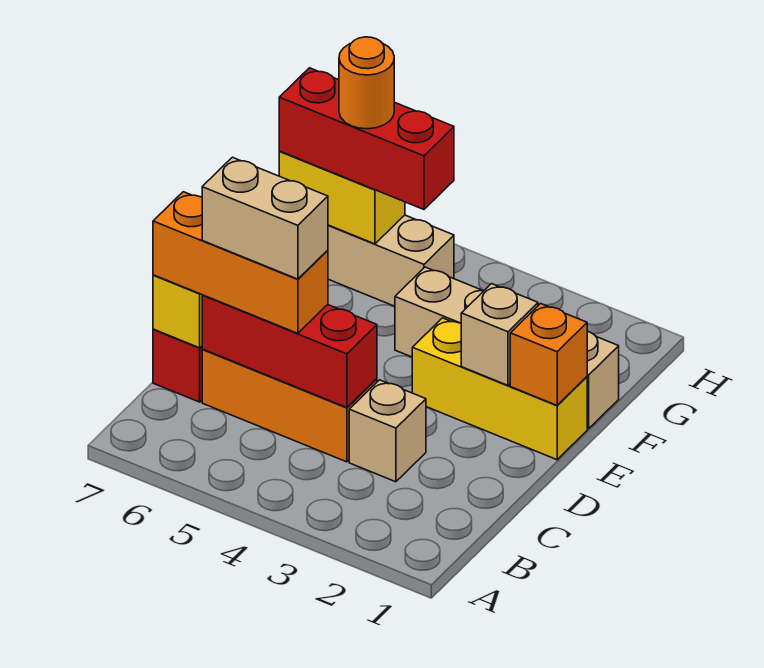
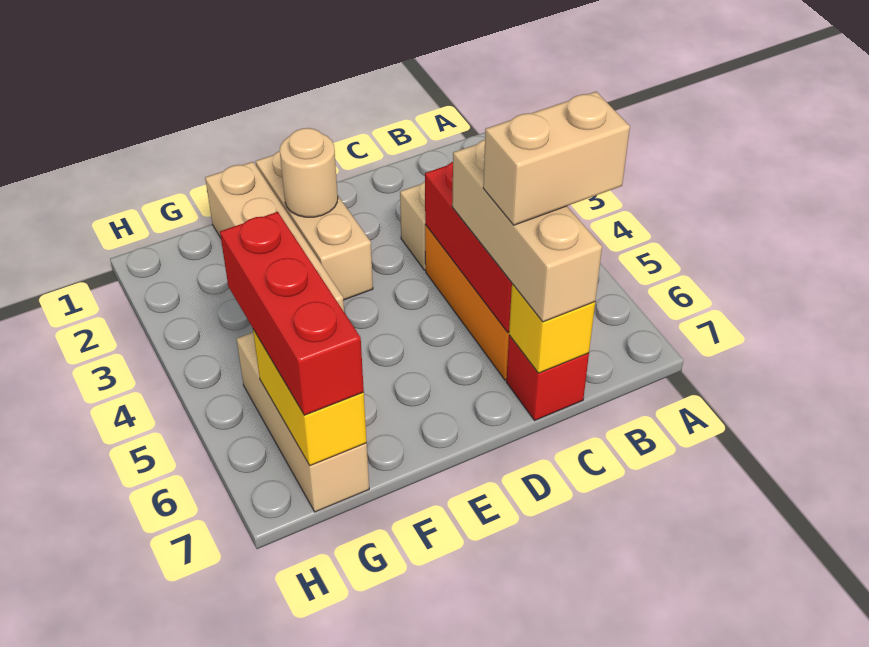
orange brick C5:C7 level 3 -> tan brick C5:C7 level 3
tan brick C5:C6 level 4 -> tan brick B6:C6 level 4
yellow brick E1:E3 level 1 -> tan brick E1:E3 level 1
orange brick E1 level 2 -> none
tan brick E2 level 2 -> tan round brick E2 level 2
orange round brick G6 level 4 -> none

